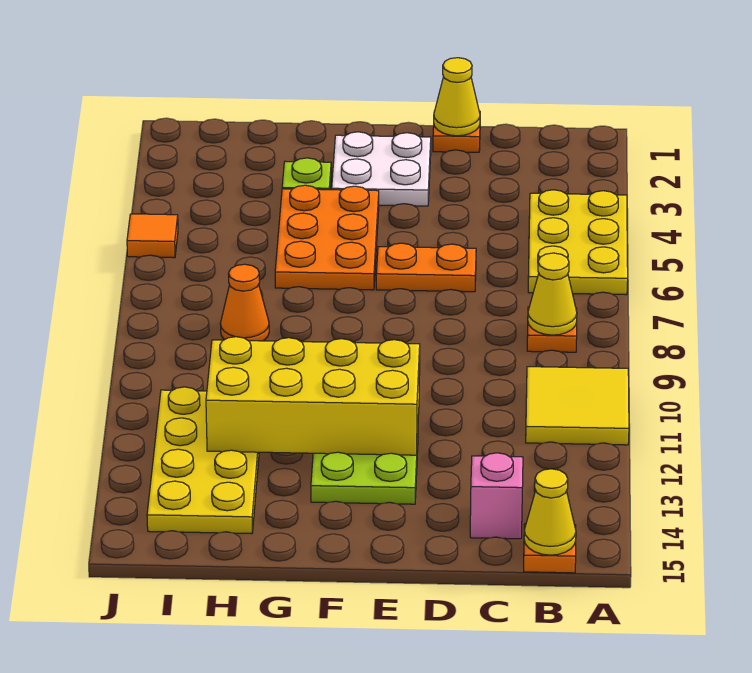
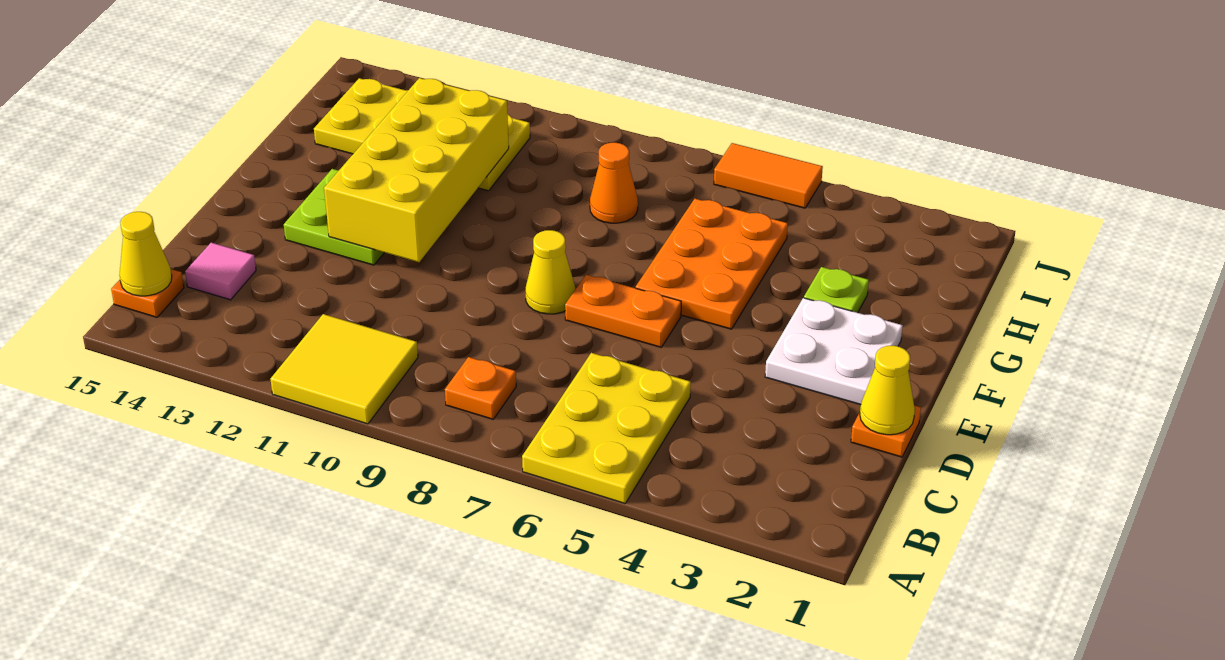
yellow plate A4:B6 level 1 -> yellow plate A5:C6 level 1
yellow cone B8 level 2 -> yellow cone E8 level 1
pink brick C14 level 1 -> pink tile C14 level 1
orange plate D6:E6 level 1 -> orange plate E6:E7 level 1
orange plate F4:G6 level 1 -> orange plate F5:H6 level 1
orange tile J5 level 1 -> orange tile J5:J6 level 1

